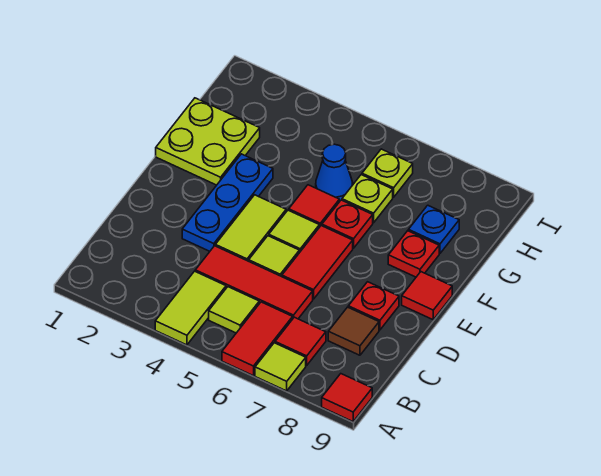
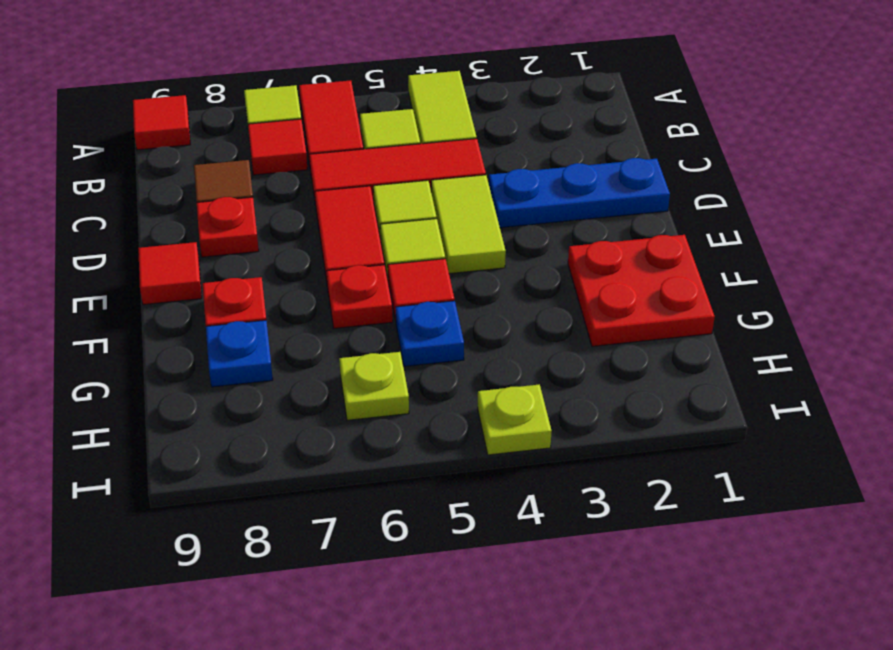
blue plate D3:F3 level 1 -> blue plate D1:D3 level 1
lime plate F1:G2 level 1 -> red plate F1:G2 level 1
blue cone G5 level 1 -> blue plate G5 level 1
lime plate G6 level 1 -> lime plate I4 level 1

